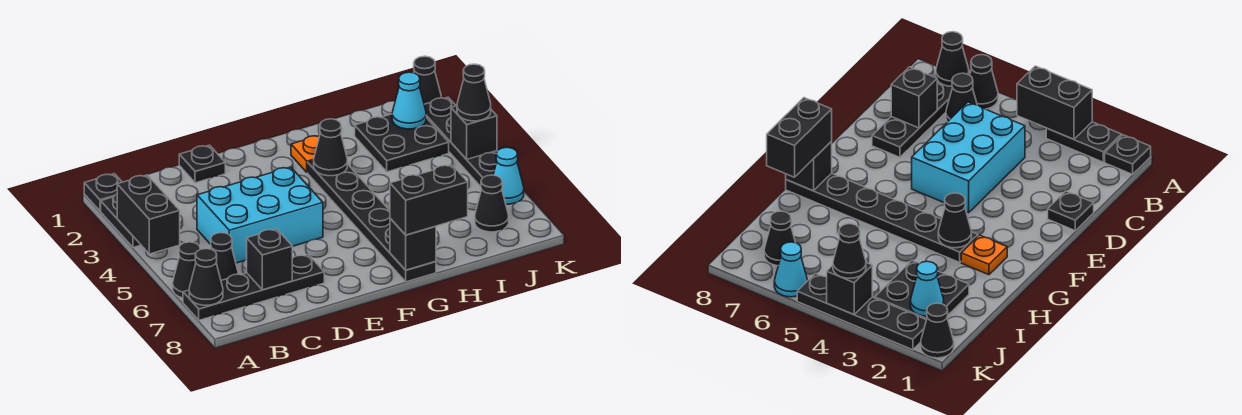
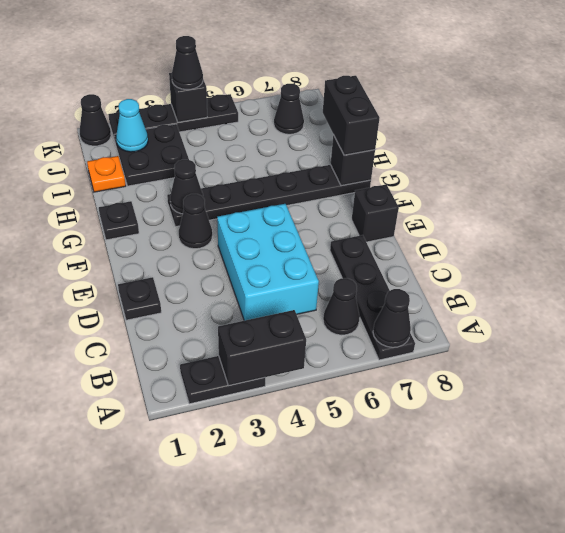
black plate A1 level 1 -> black plate G1 level 1
black cone A6 level 1 -> black cone F3 level 1
black brick C7 level 2 -> black brick E8 level 1
orange plate G2 level 1 -> orange plate I1 level 1
cyan cone K6 level 1 -> none

